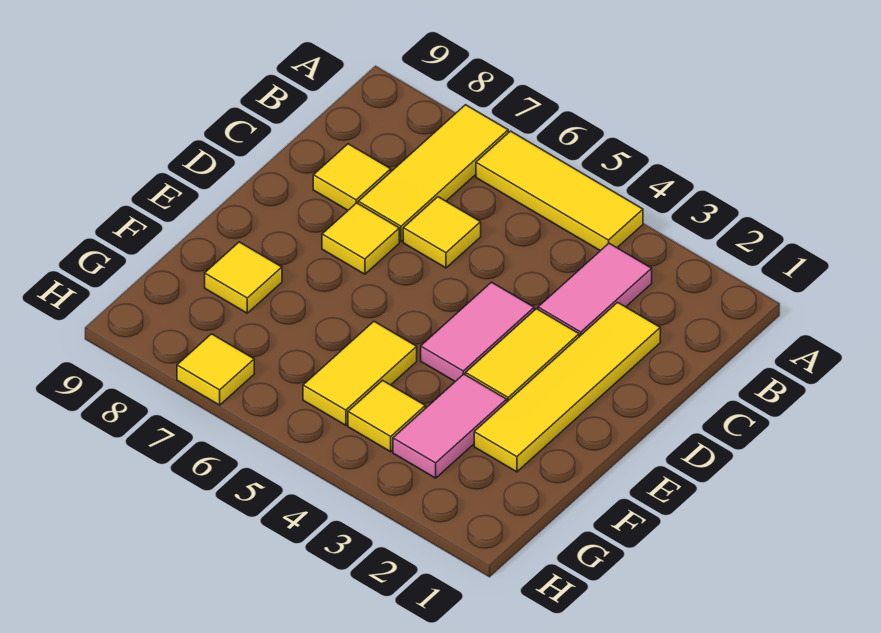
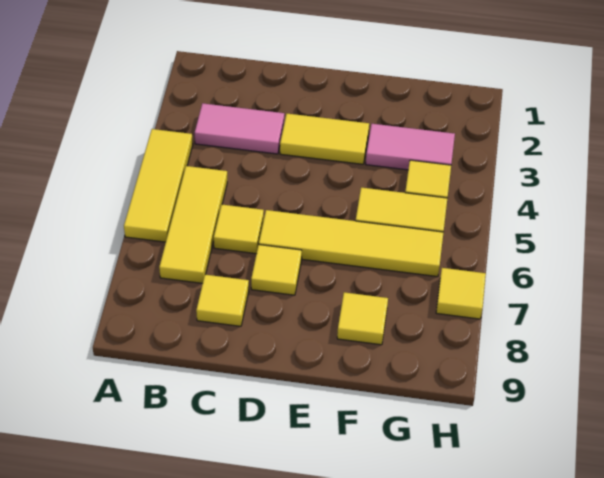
yellow tile A7:C7 level 1 -> yellow tile B5:B7 level 1
yellow tile C2:F2 level 1 -> yellow tile D6:G6 level 1
pink tile D4:E4 level 1 -> none

